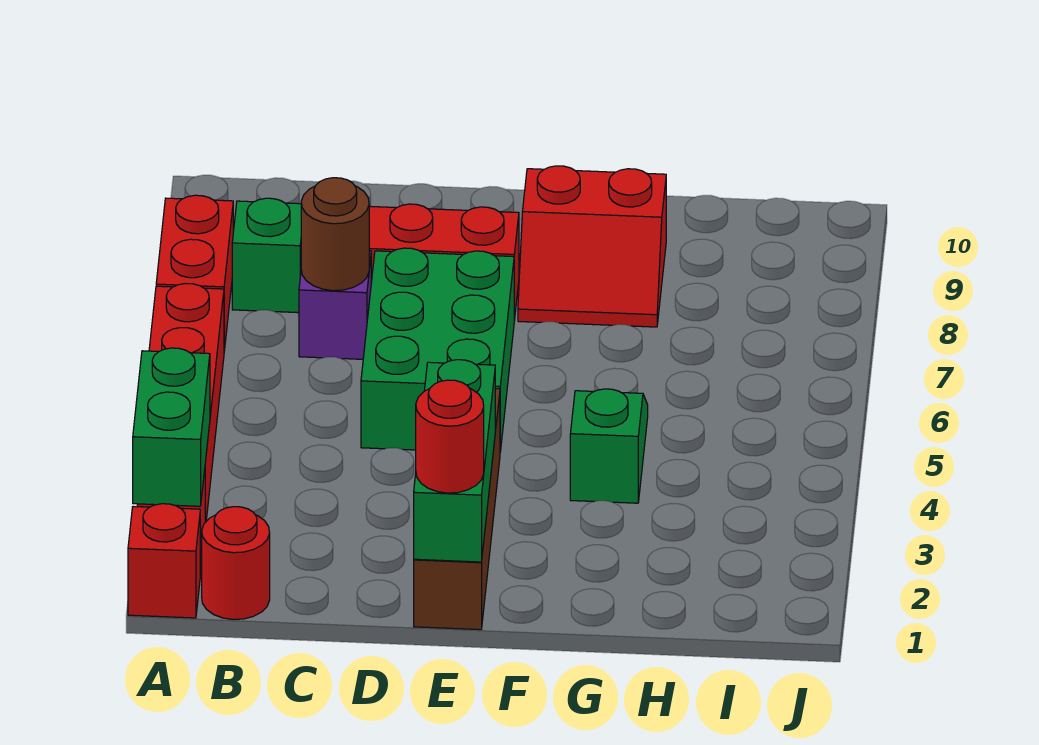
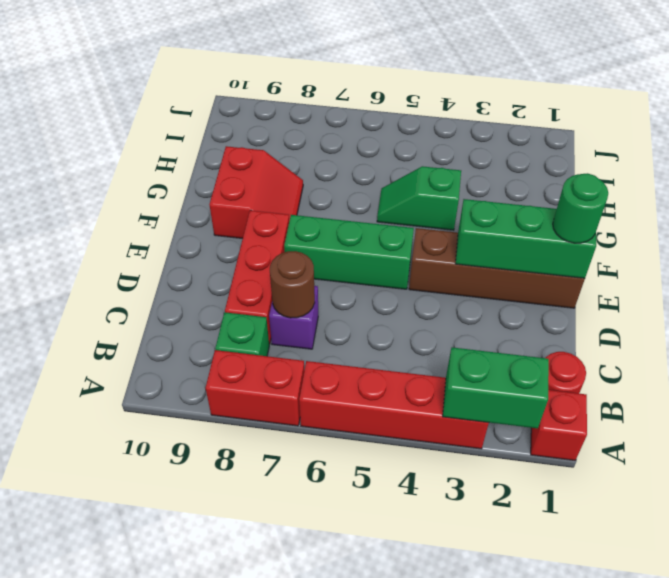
green brick D5:E7 level 1 -> green brick E5:E7 level 1
red round brick E1 level 3 -> green round brick E1 level 3

